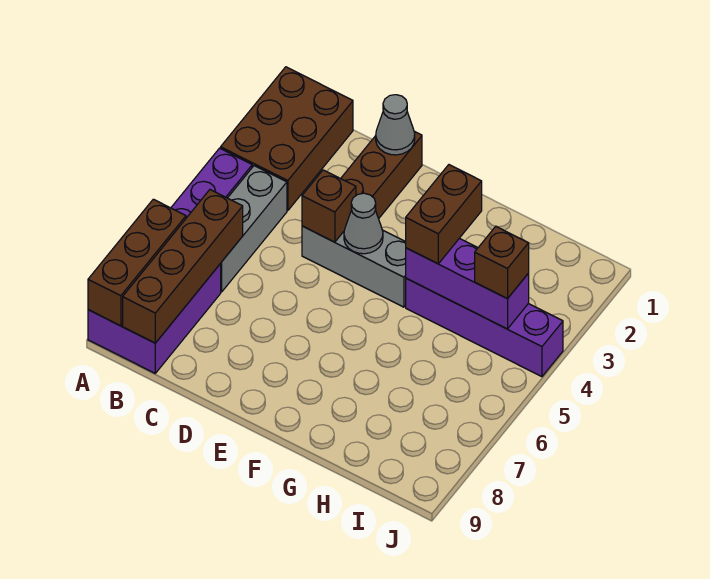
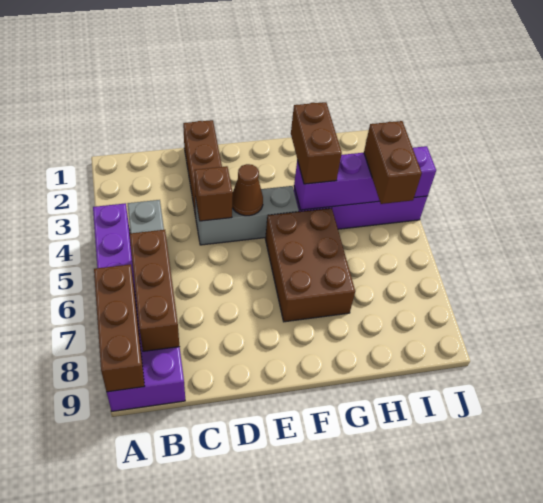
brown brick A1:B3 level 1 -> brown brick F5:G7 level 1
brown brick B6:B9 level 2 -> brown brick B6:B8 level 2
grey cone D1 level 2 -> none
grey cone E4 level 2 -> brown cone E4 level 2
purple brick G4:I4 level 2 -> purple brick G4:J4 level 2
brown brick I4 level 3 -> brown brick I4:I5 level 3

